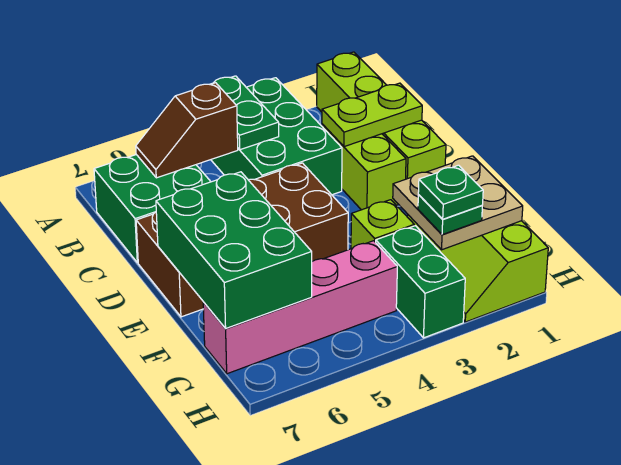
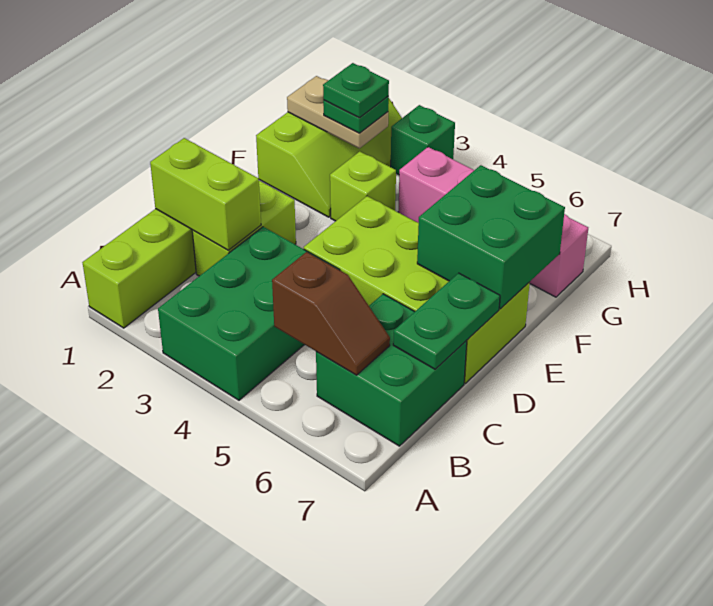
green plate A4:B4 level 2 -> green plate C7:D7 level 2
lime plate C1:C2 level 2 -> lime brick C1:C2 level 2
brown brick D4:E7 level 1 -> lime brick D4:E7 level 1
green brick E6:G7 level 2 -> green brick E6:F7 level 2
tan plate F1:G2 level 2 -> tan plate G1:G2 level 2
green brick G3:H3 level 1 -> green brick H3 level 1

